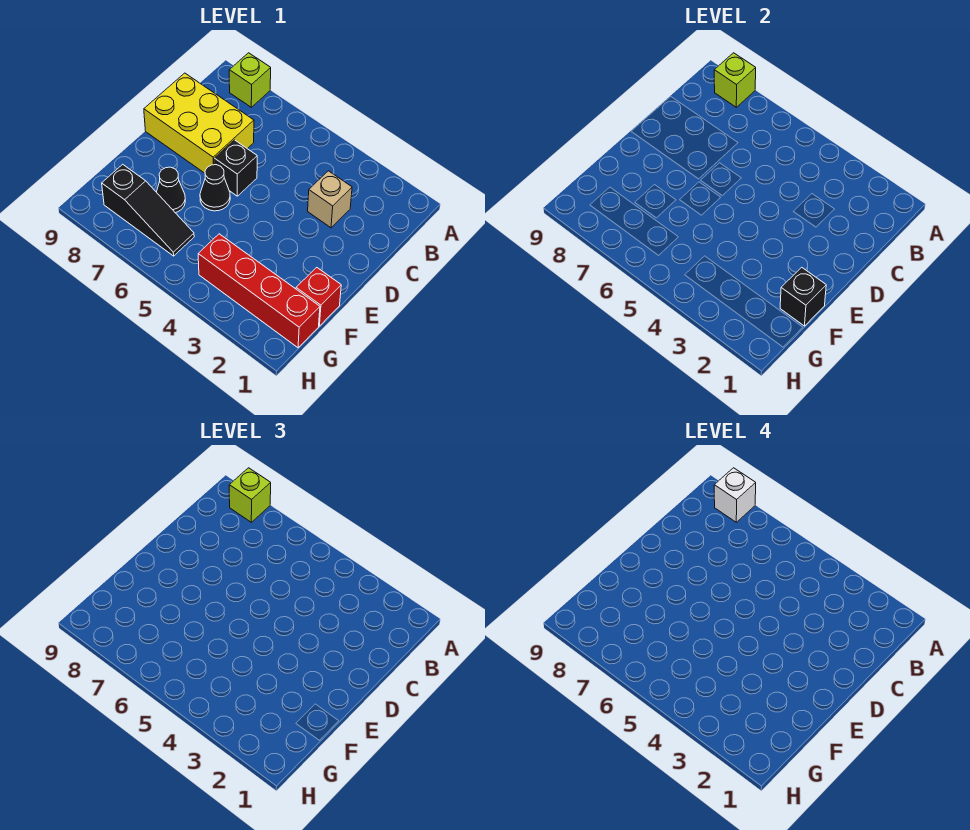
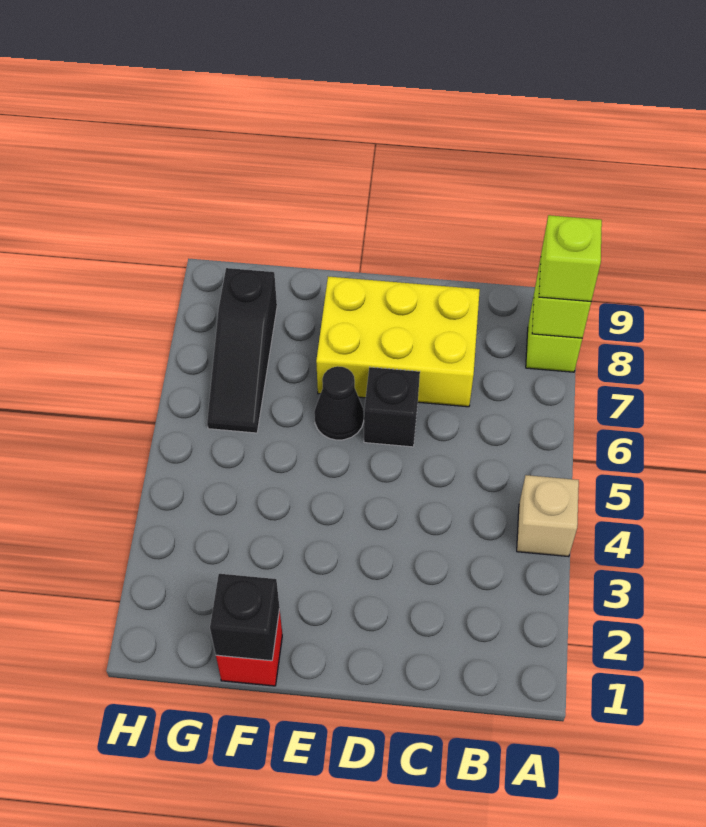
white brick A8 level 4 -> none
tan brick C3 level 1 -> tan brick A4 level 1
yellow brick C7:D9 level 1 -> yellow brick C7:E8 level 1
black cone F7 level 1 -> none
red brick G1:G4 level 1 -> none

